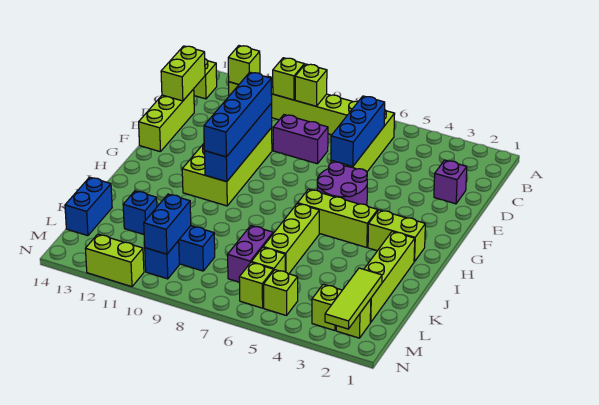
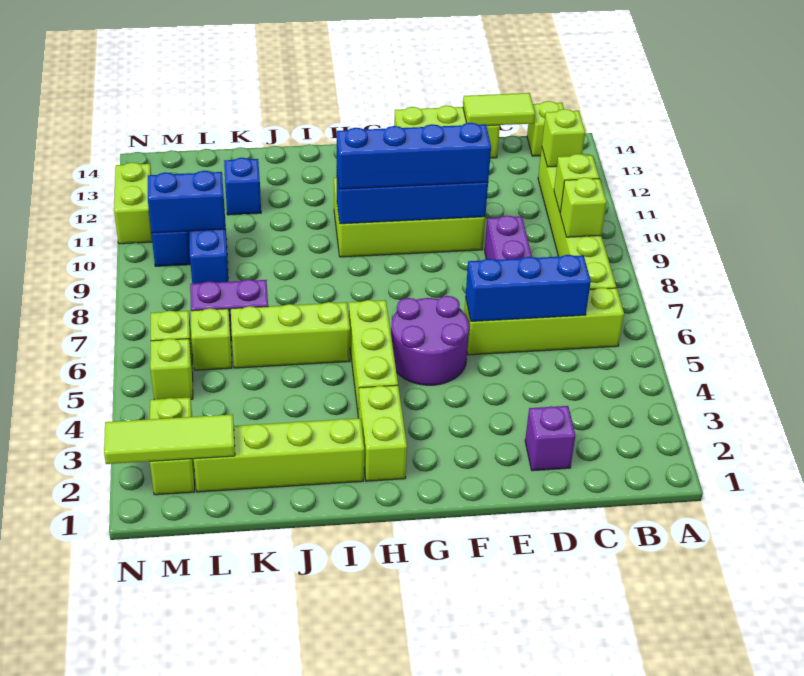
lime brick C14:D14 level 2 -> lime tile C14:D14 level 2
blue brick K14:L14 level 1 -> none

